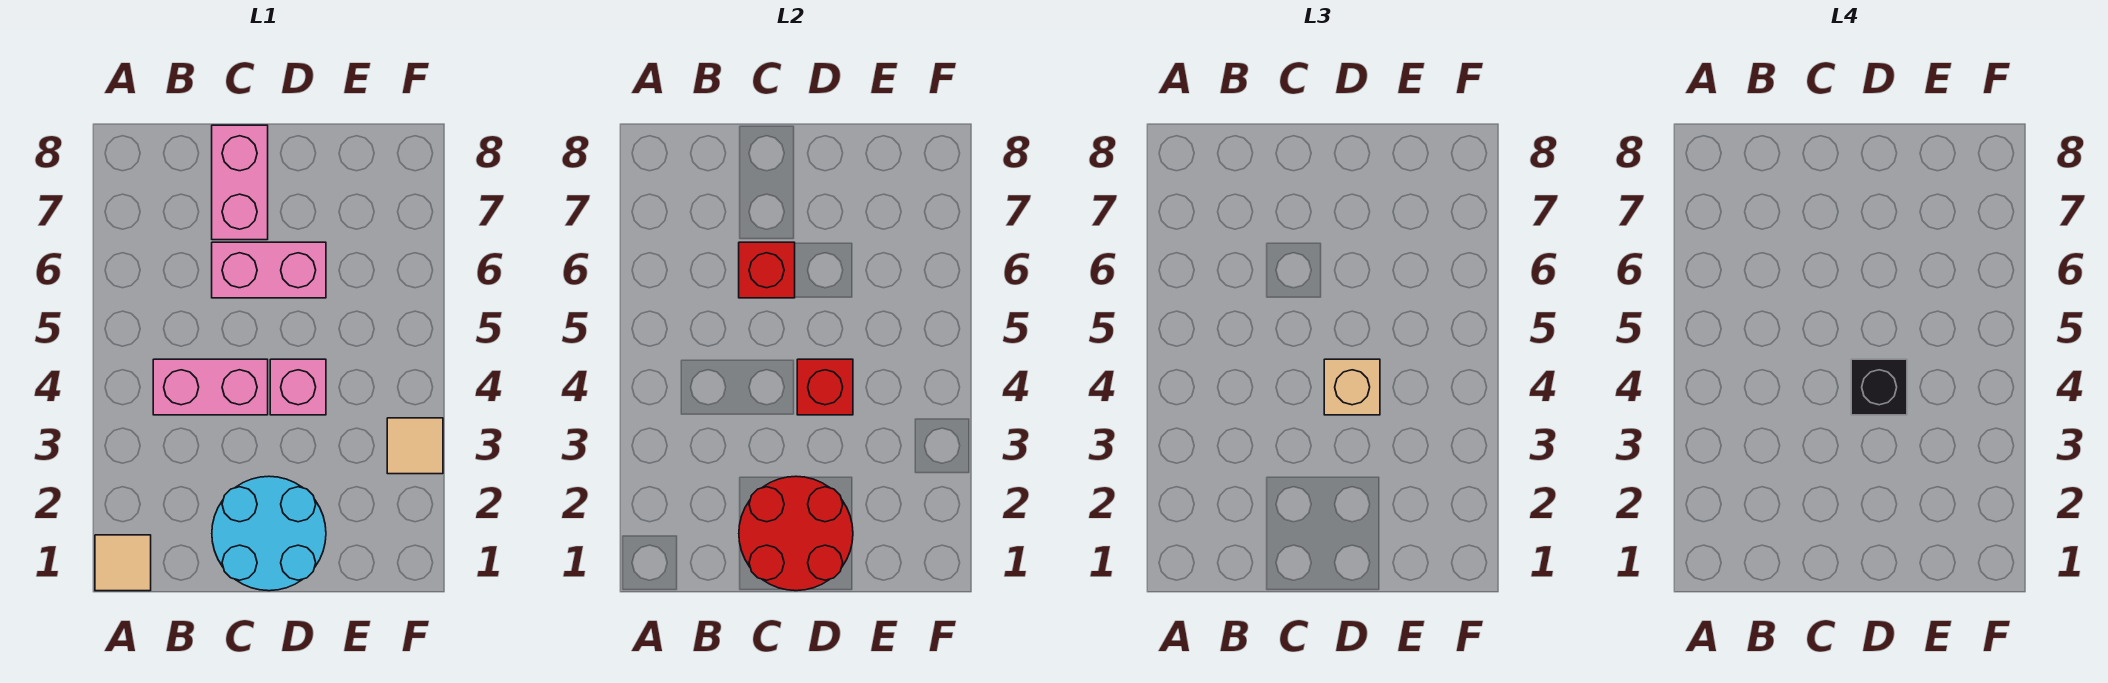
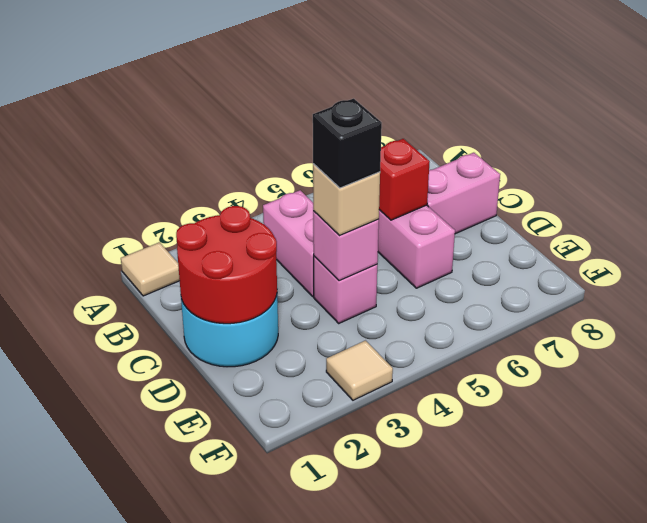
red brick D4 level 2 -> pink brick D4 level 2

